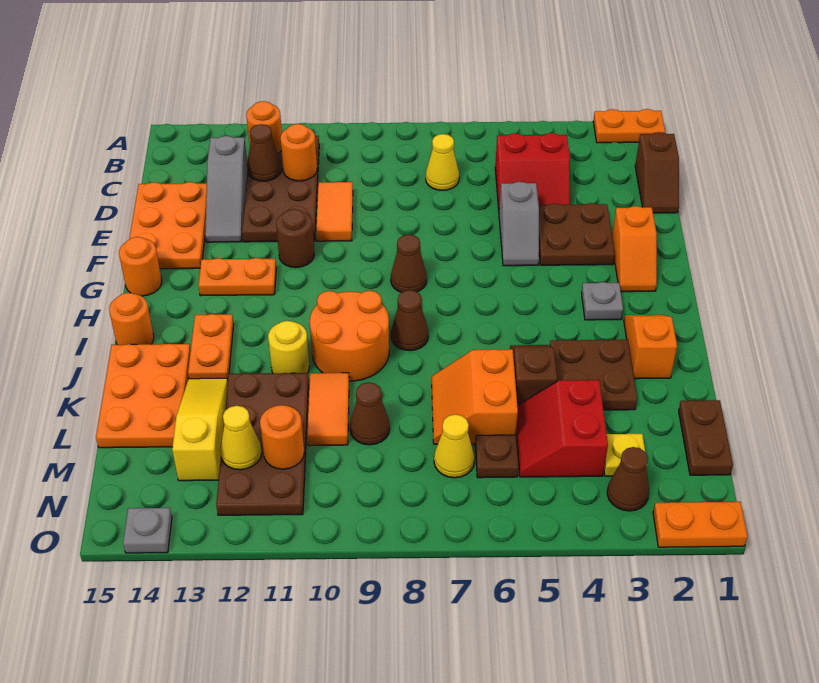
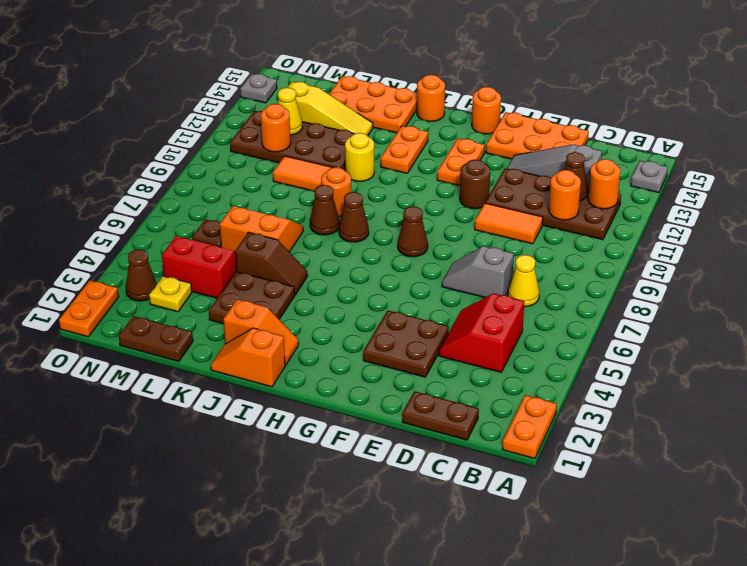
brown slope C1:D1 level 1 top C -> brown plate C1:D1 level 1
grey slope E5:F5 level 1 top E -> grey slope D7:E7 level 1 top D
orange slope F2:G2 level 1 top F -> orange slope I1:J1 level 1 top I
grey plate H3 level 1 -> grey plate A14 level 1
orange round brick I9:J10 level 1 -> orange round brick J9 level 1
orange plate I13:J13 level 1 -> orange plate I12:I13 level 1
brown cone L9 level 1 -> brown cone J8 level 1
yellow cone M7 level 1 -> none

